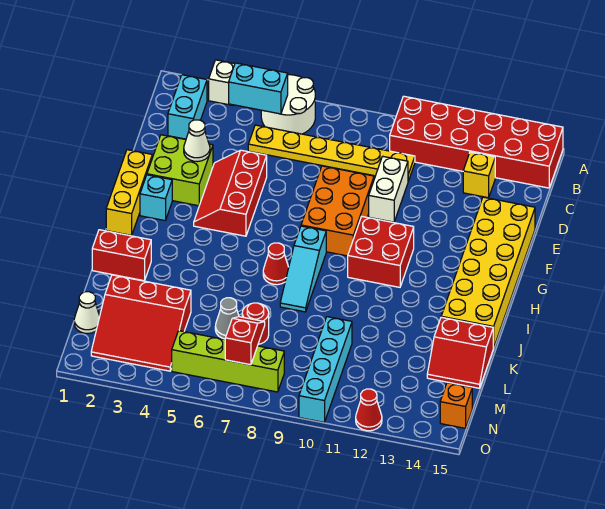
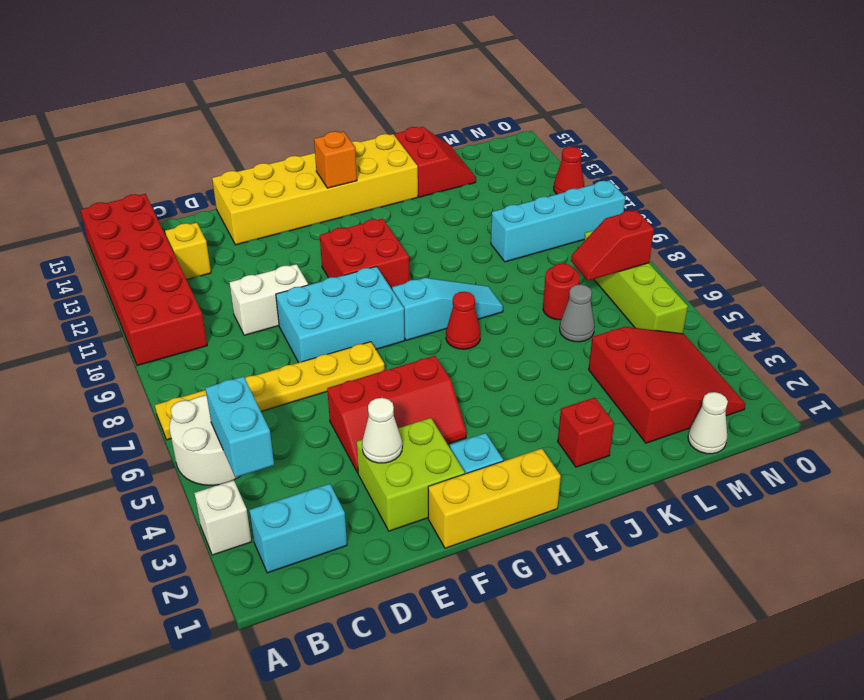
yellow plate C5:C10 level 1 -> yellow plate A7:F7 level 1
orange brick E8:G9 level 1 -> cyan brick E8:G9 level 1
red brick J1:J2 level 1 -> red brick J2 level 1
orange brick N15 level 1 -> orange brick H14 level 2

